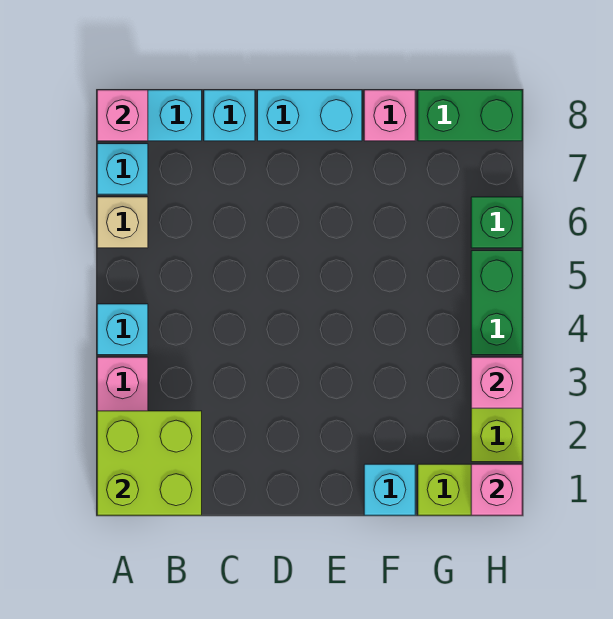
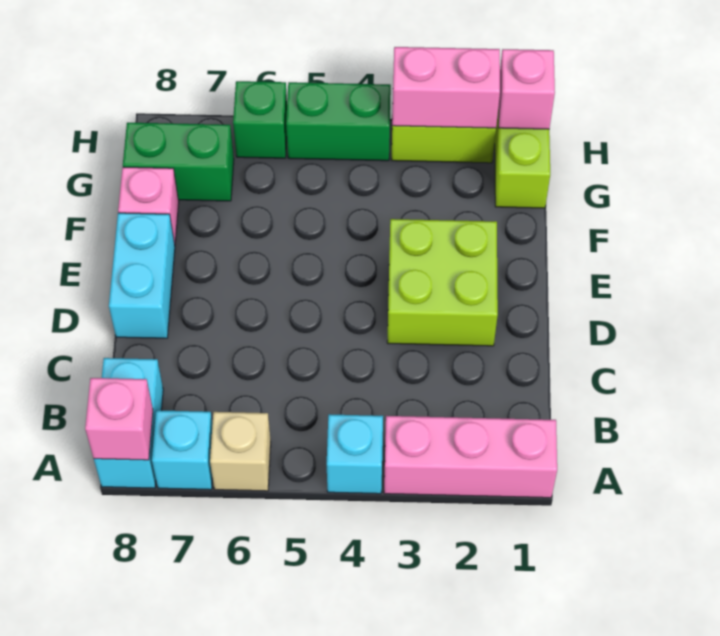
lime brick A1:B2 level 2 -> lime brick D2:E3 level 1
cyan brick C8 level 1 -> none
cyan brick F1 level 1 -> none
green brick G8:H8 level 1 -> green brick G7:G8 level 1
pink brick H3 level 2 -> pink brick H2:H3 level 2

